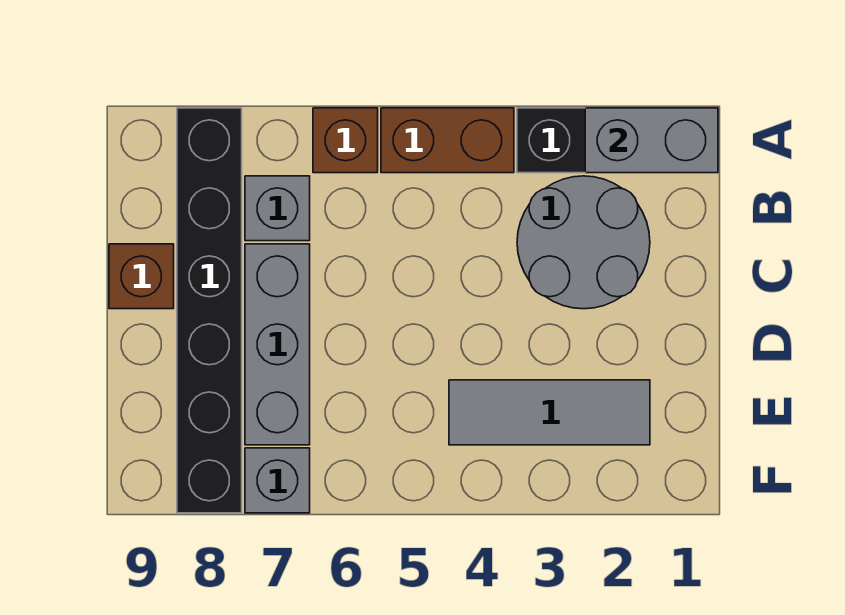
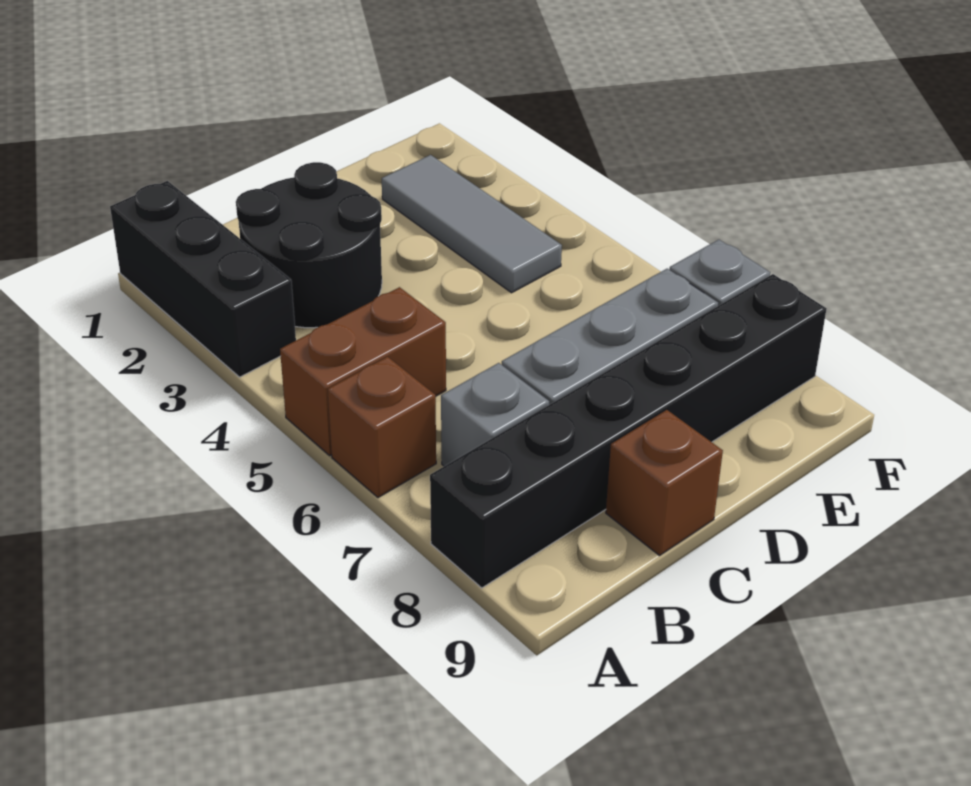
grey brick A1:A2 level 2 -> none
brown brick A4:A5 level 1 -> brown brick A5:B5 level 1
grey round brick B2:C3 level 1 -> black round brick B2:C3 level 1

